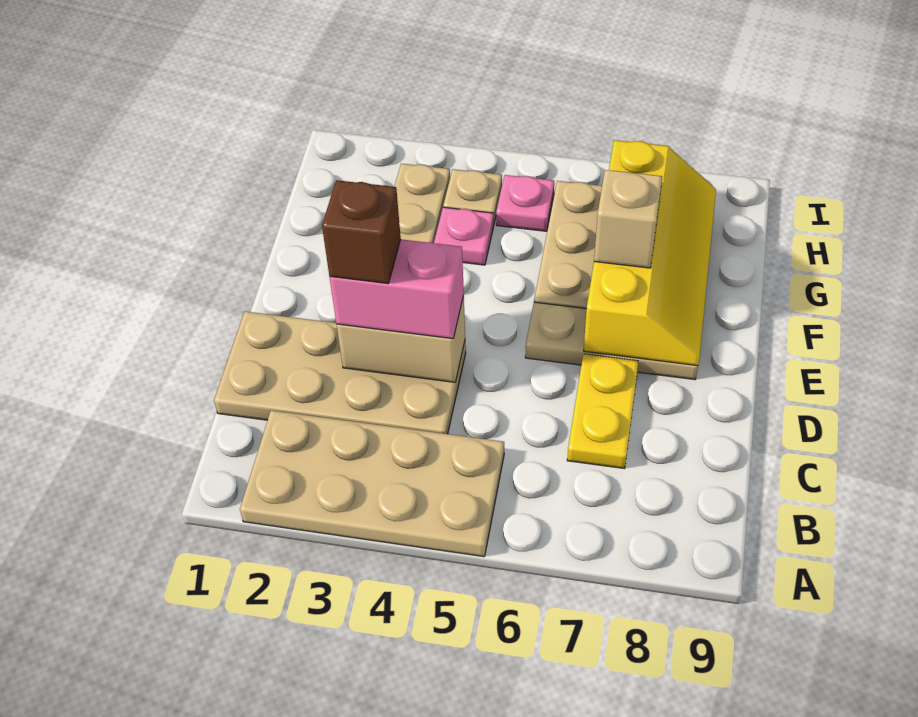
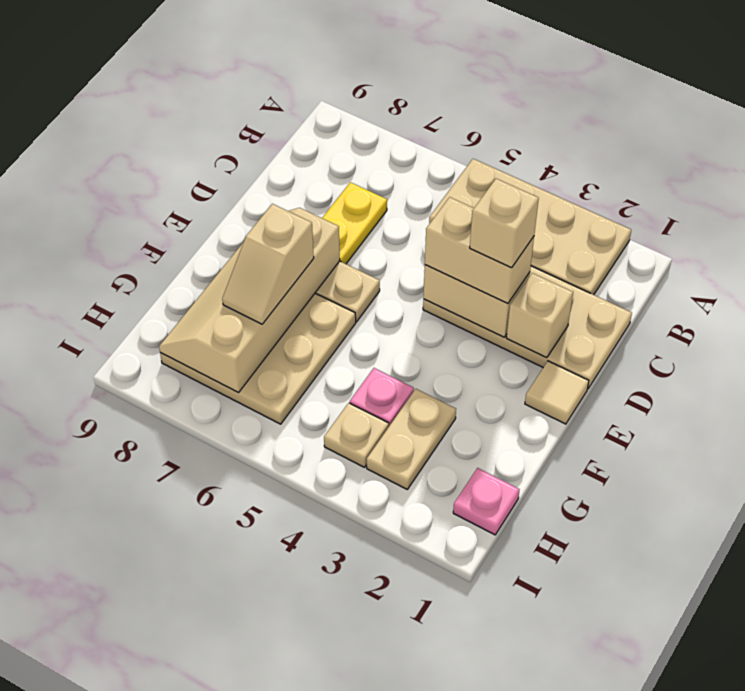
none -> tan brick D2 level 2
pink brick D3:D4 level 3 -> tan brick D3:D4 level 3
brown brick D3 level 4 -> tan brick D3 level 4
none -> tan tile E1 level 1
yellow slope E7:H8 level 2 top 7 -> tan slope E7:H8 level 2 top 7
pink plate H5 level 1 -> pink plate H1 level 1

